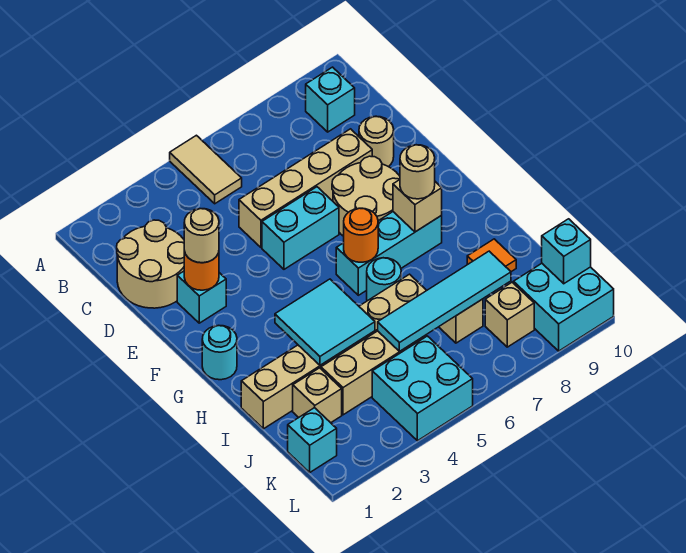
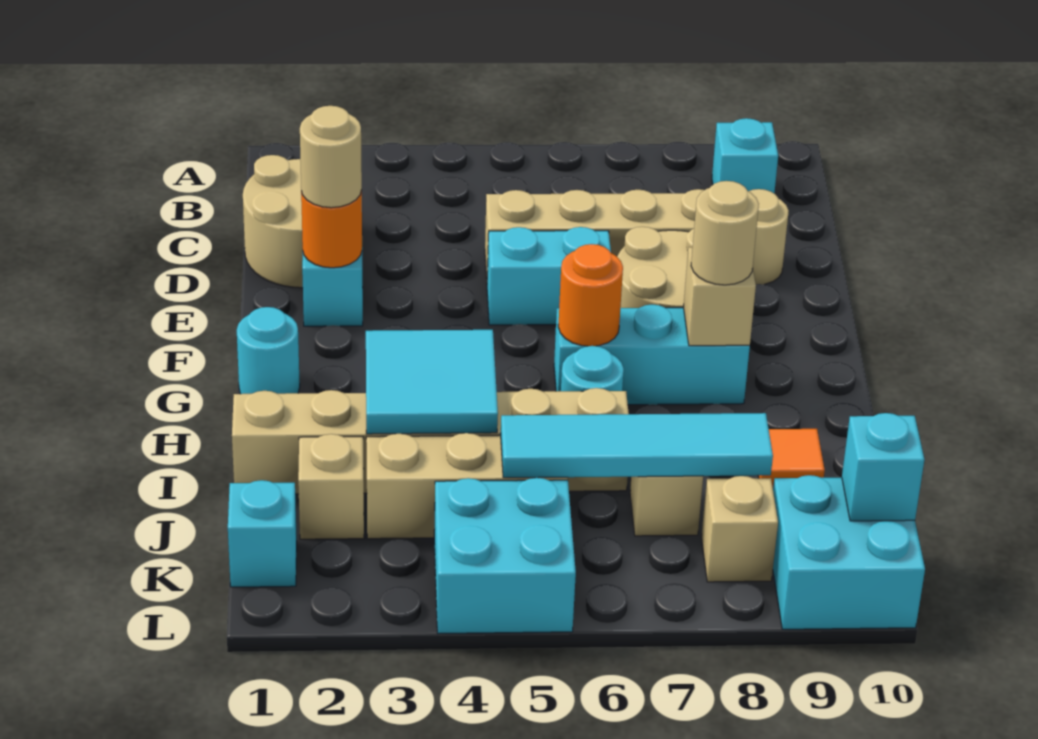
tan tile A5:B5 level 1 -> none

